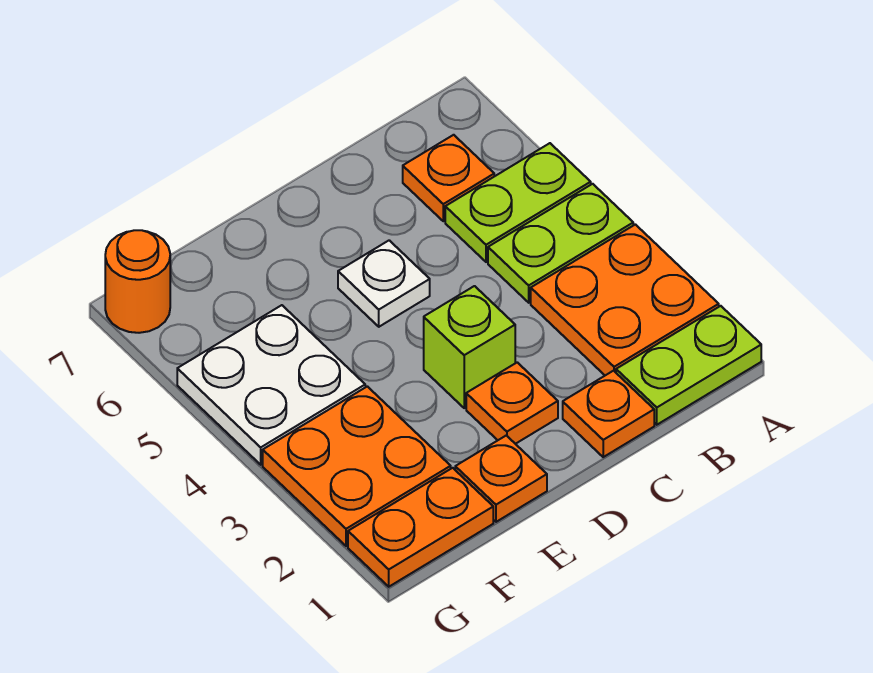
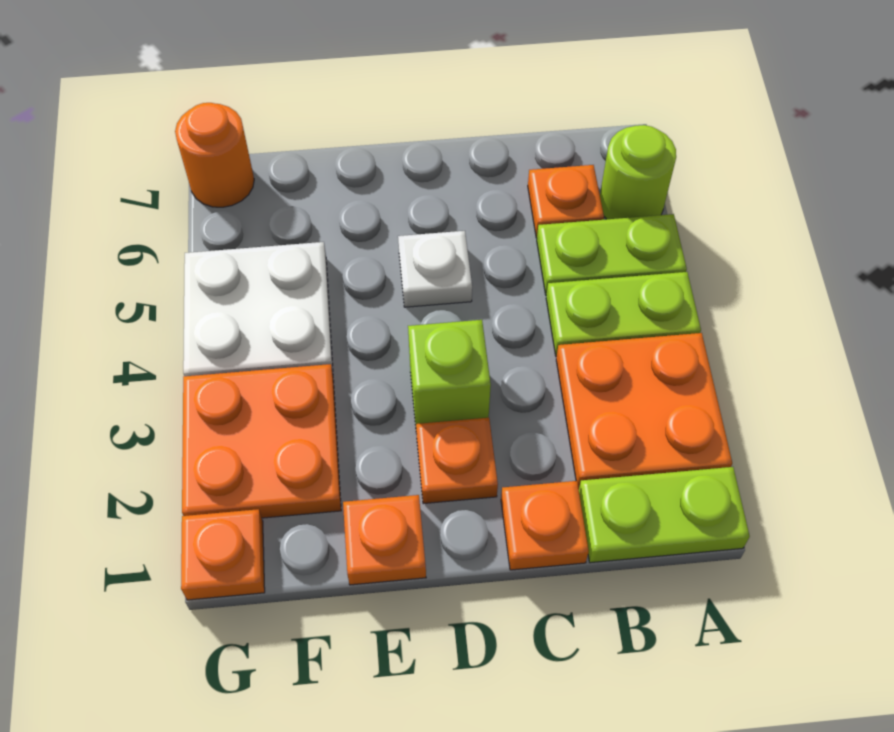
none -> lime round brick A6 level 1
orange plate F1:G1 level 1 -> orange plate G1 level 1

